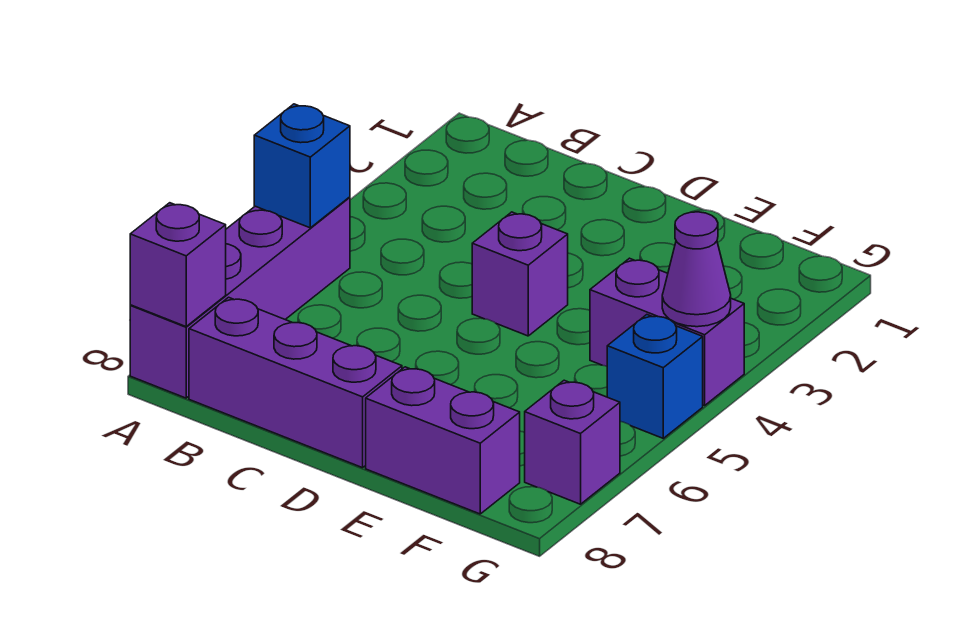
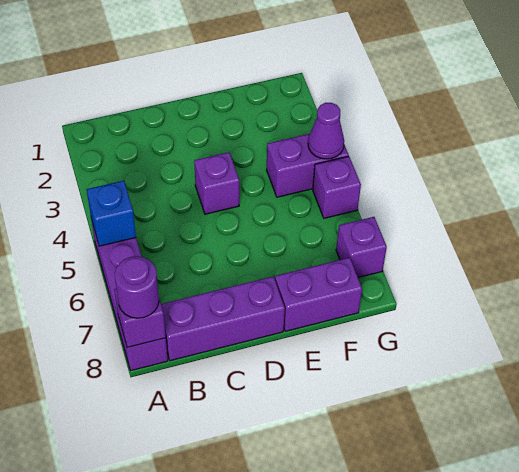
none -> purple round brick A8 level 3
blue brick G5 level 1 -> purple brick G5 level 1

